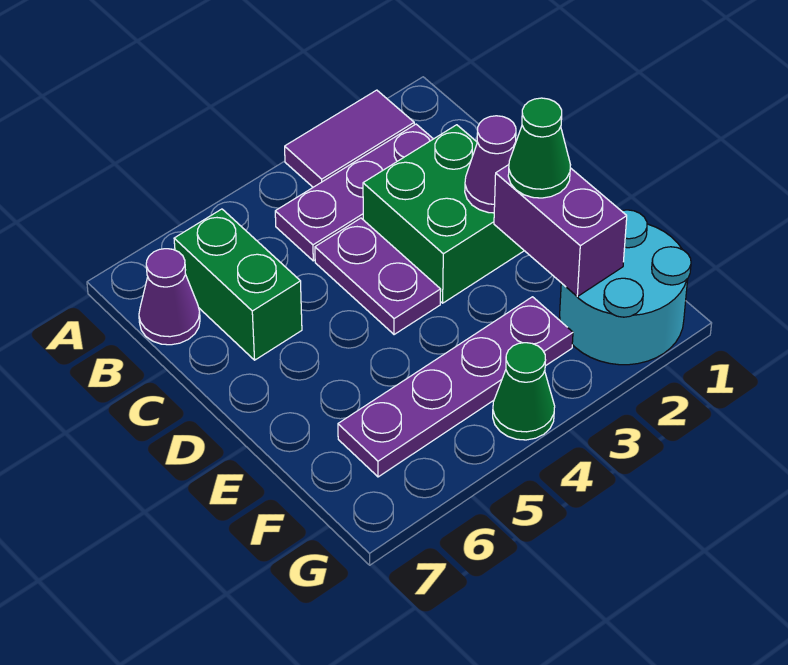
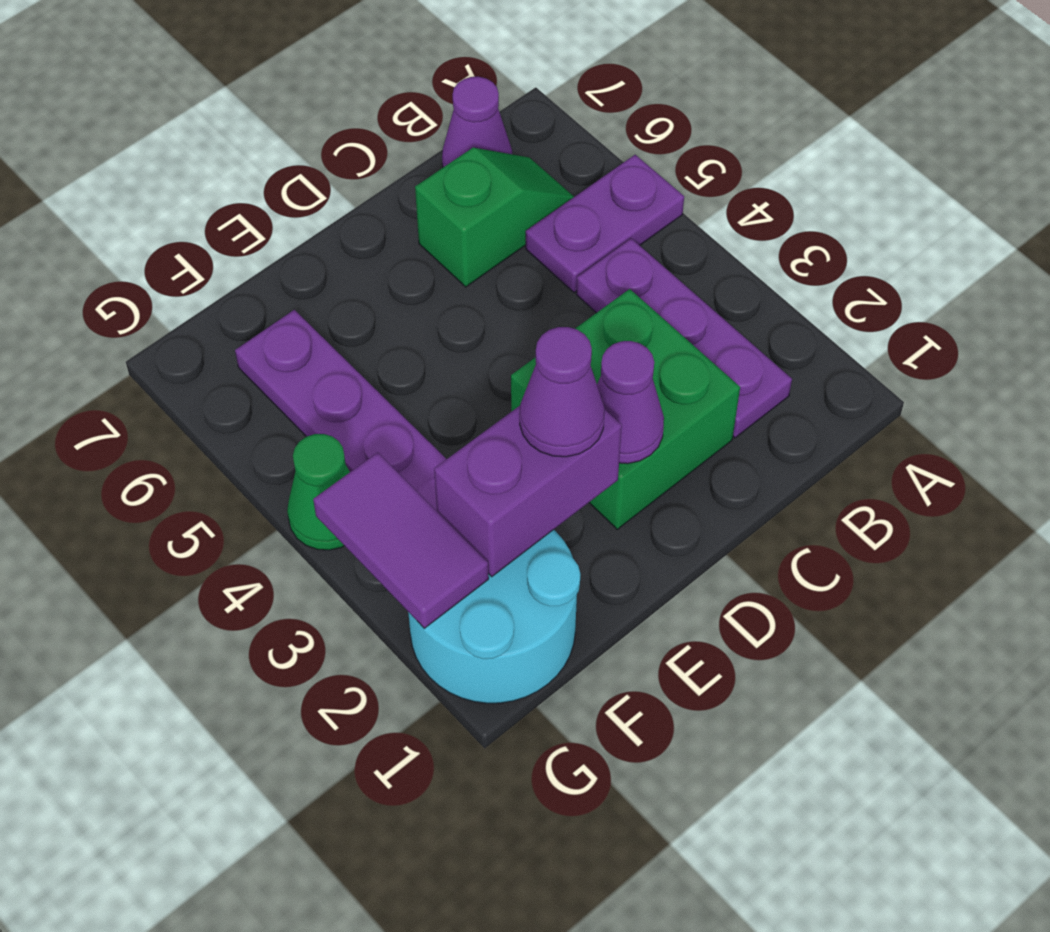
purple tile A2:A3 level 1 -> purple tile G2:G3 level 2
green brick B6:C6 level 1 -> green slope B6:C6 level 1 top C
purple plate C4:D4 level 1 -> purple plate A5:B5 level 1
green cone E2 level 3 -> purple cone E2 level 3

